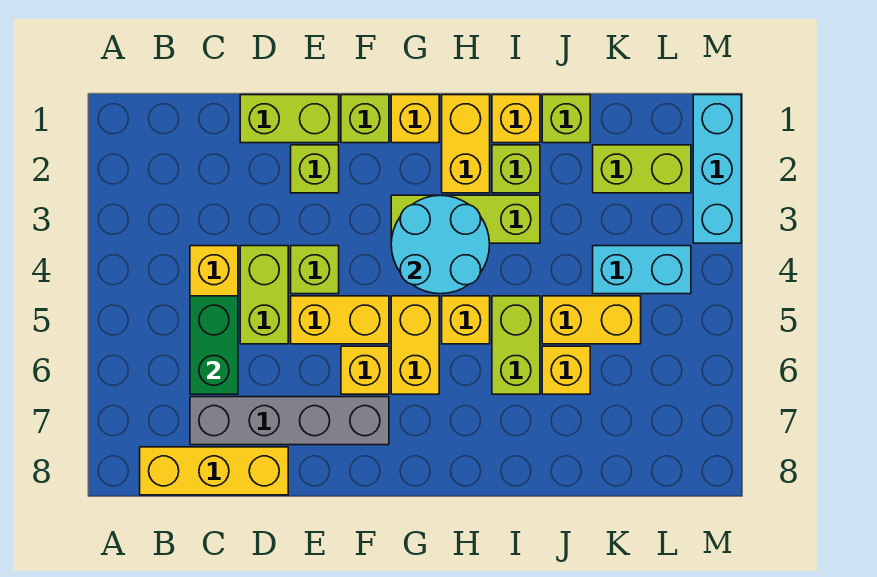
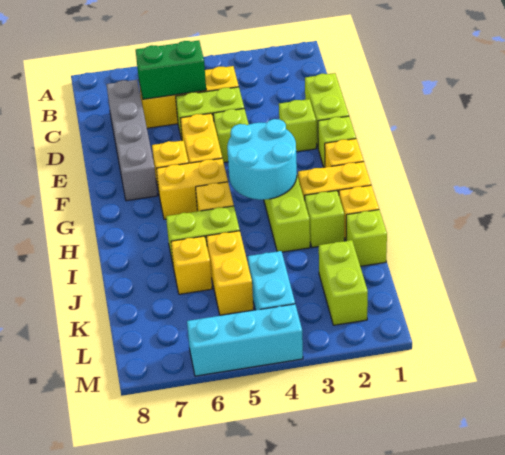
yellow brick B8:D8 level 1 -> none
cyan brick M1:M3 level 1 -> cyan brick M4:M6 level 1

